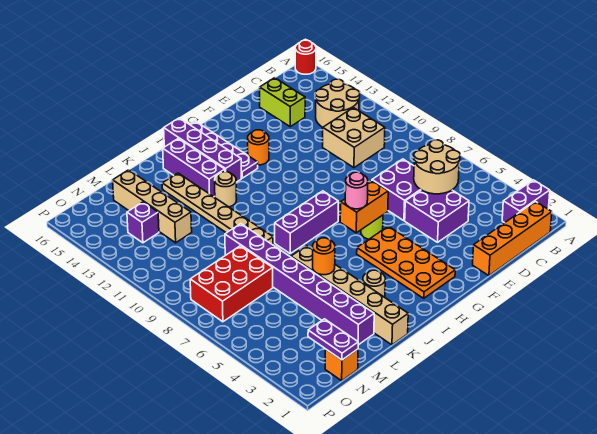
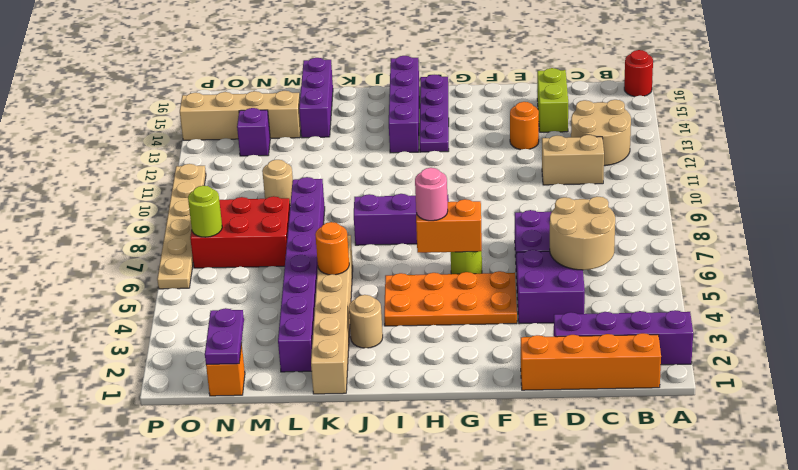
purple brick A2:B2 level 1 -> purple brick A2:D2 level 1
tan brick C10:D11 level 1 -> tan brick C11:D11 level 1
orange plate G2:H5 level 1 -> orange plate F4:I5 level 1
orange round brick G13 level 1 -> orange round brick E13 level 1
tan round brick J12 level 1 -> tan round brick M10 level 1
purple brick J13:J15 level 1 -> purple brick L14:L16 level 1
tan plate K9:K14 level 1 -> tan plate P6:P11 level 1
tan brick M12:M15 level 1 -> tan brick M14:P14 level 1
none -> lime round brick O7 level 2

